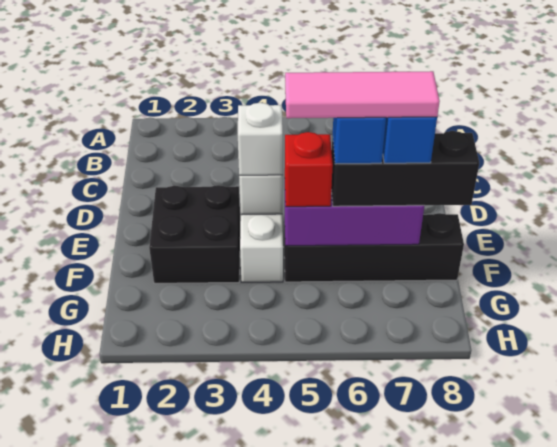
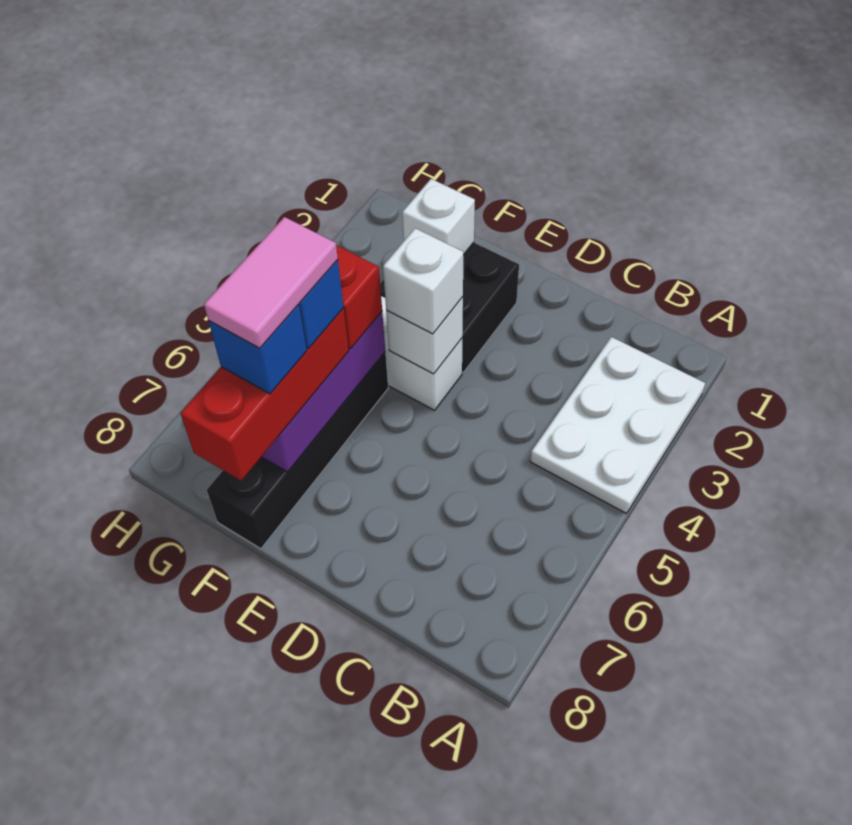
none -> white plate A2:B4 level 1
none -> white brick F2 level 2
pink tile F5:F7 level 5 -> pink tile F6:F7 level 5
black brick F6:F8 level 3 -> red brick F6:F8 level 3

